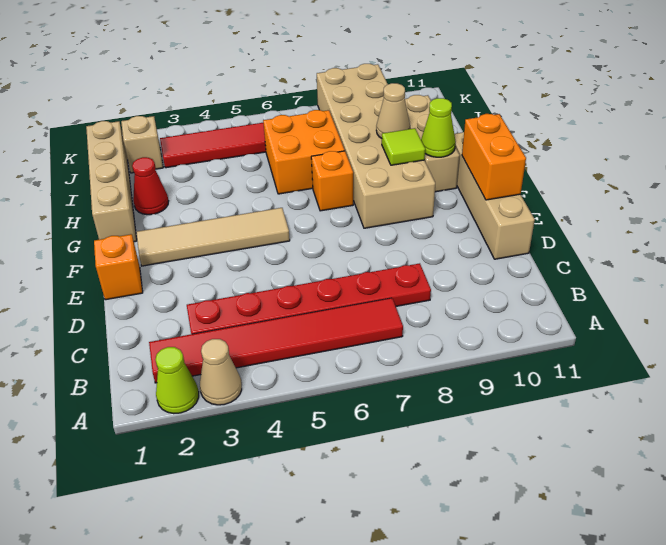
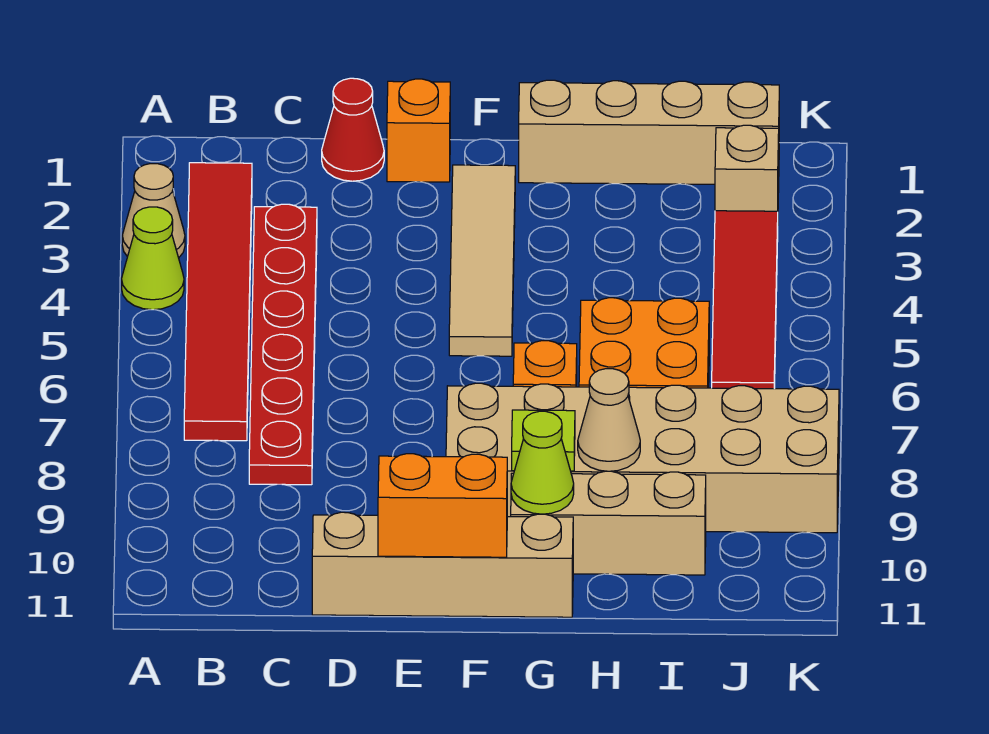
lime cone A2 level 1 -> lime cone A4 level 1
red cone H2 level 1 -> red cone D1 level 1

